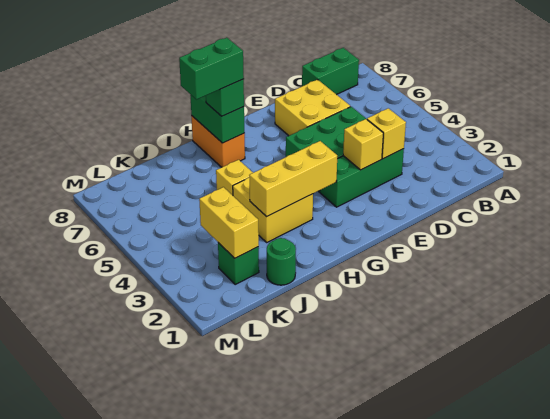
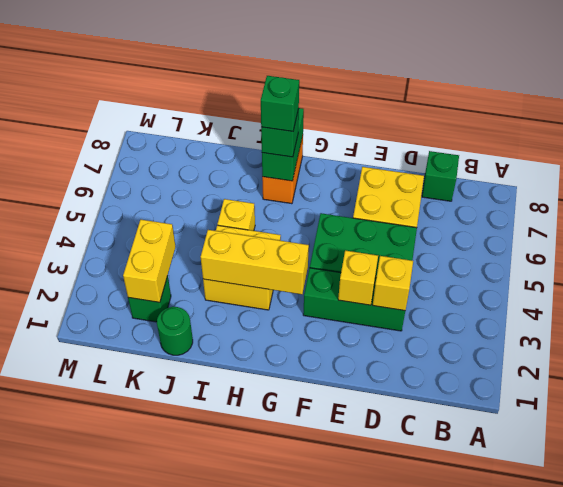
green brick B8:C8 level 1 -> green brick C8 level 1
green brick H7:I7 level 4 -> green brick H7 level 4

